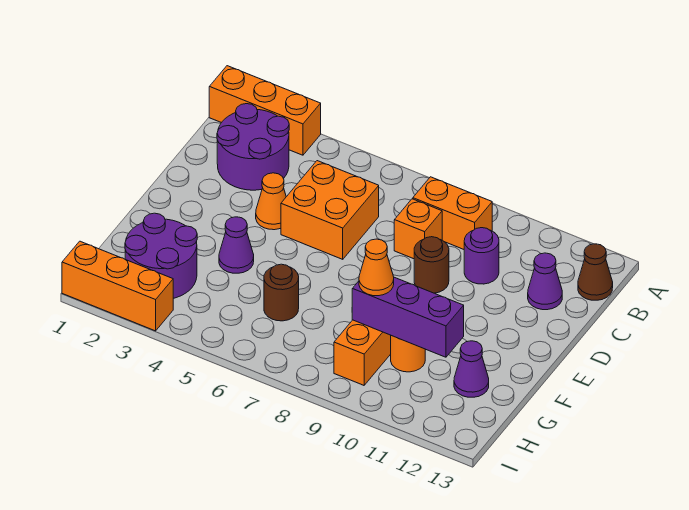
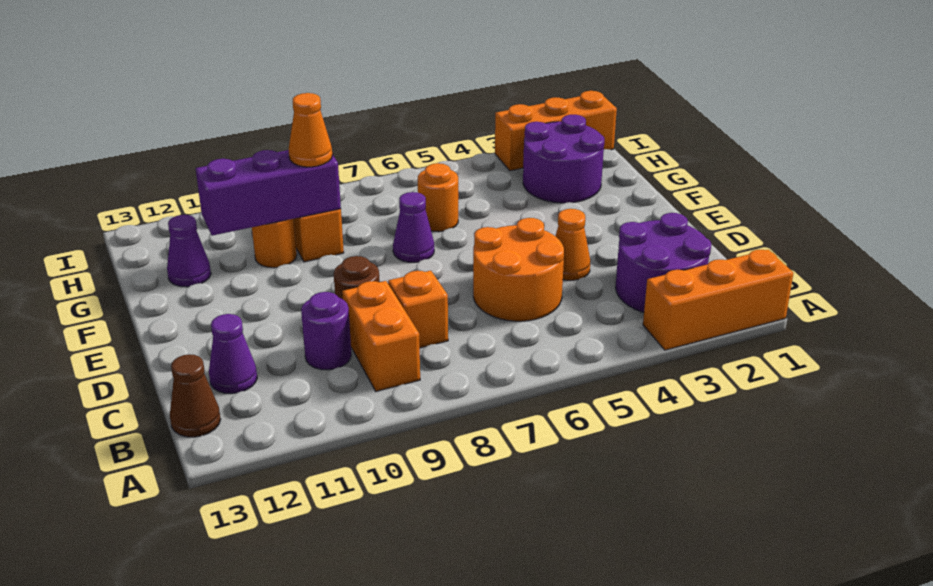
orange brick B8:B9 level 1 -> orange brick B9:C9 level 1
orange brick C5:D6 level 1 -> orange round brick C5:D6 level 1
purple cone F4 level 1 -> purple cone F7 level 1
brown round brick G6 level 1 -> orange round brick G6 level 1

